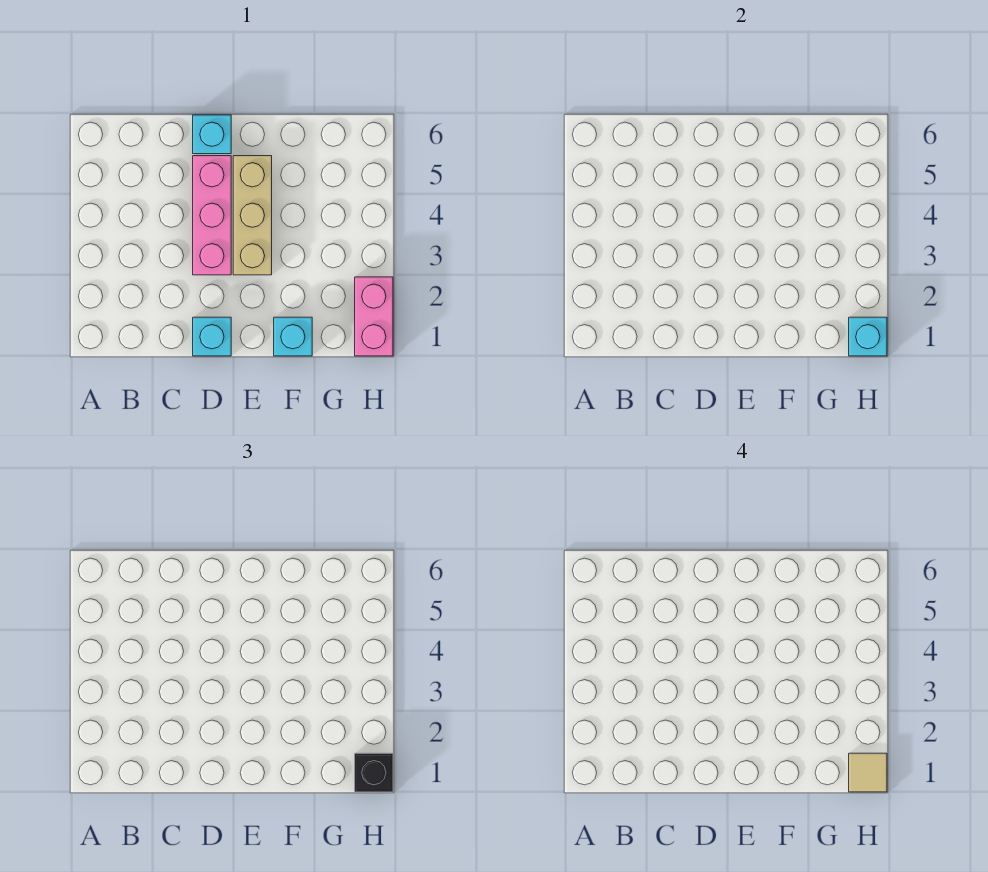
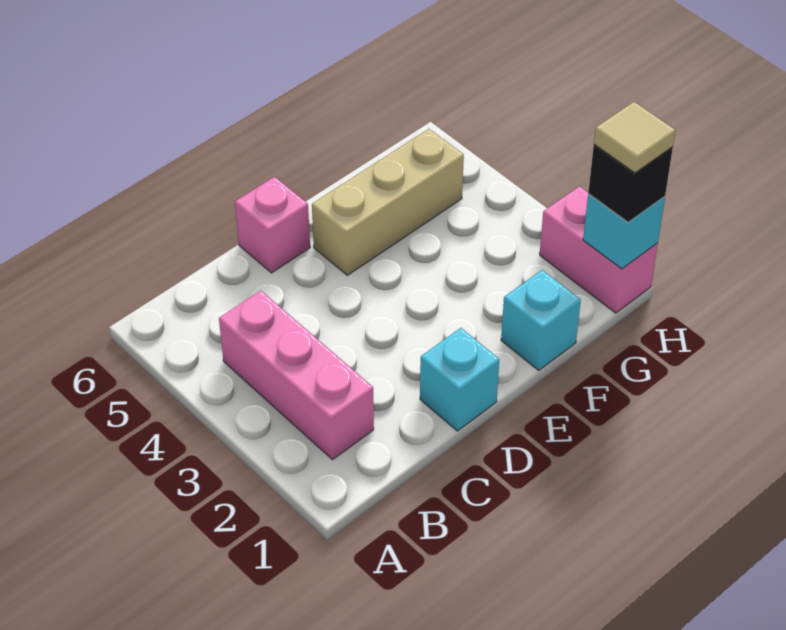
pink brick D3:D5 level 1 -> pink brick B2:B4 level 1
cyan brick D6 level 1 -> pink brick D6 level 1
tan brick E3:E5 level 1 -> tan brick E5:G5 level 1

